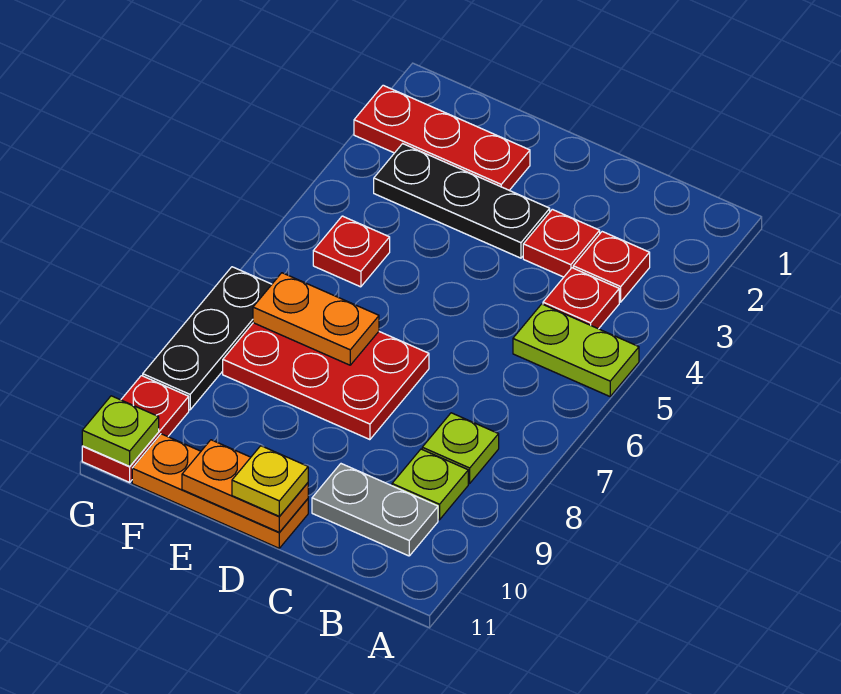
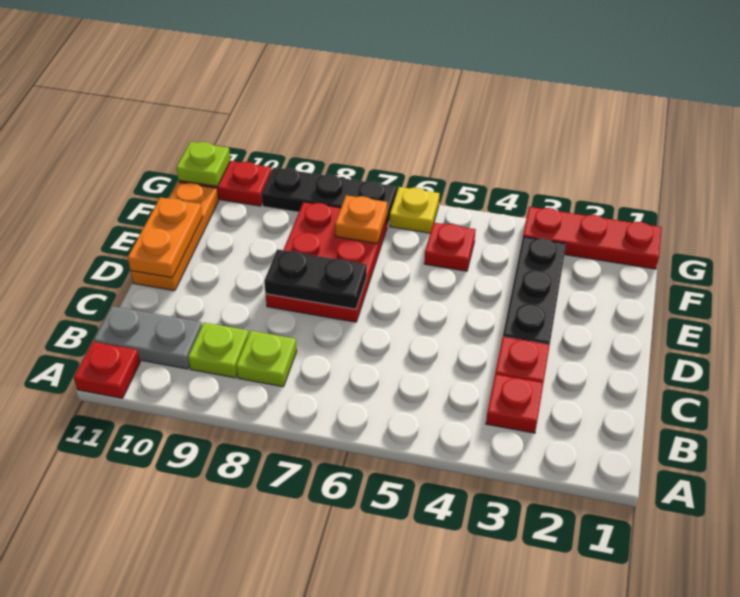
lime plate A5:B5 level 1 -> none
red plate B4 level 1 -> red plate A11 level 1
grey plate B10:C10 level 1 -> grey plate B10:B11 level 1
none -> black plate D7:D8 level 2
yellow plate D11 level 3 -> yellow plate G6 level 1
red plate E2:G2 level 1 -> red plate G1:G3 level 1
orange plate E7:F7 level 2 -> orange plate F7 level 2

